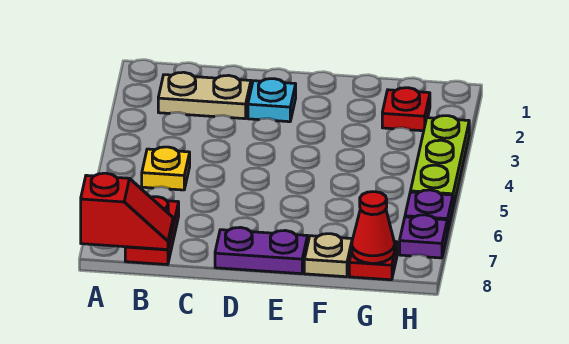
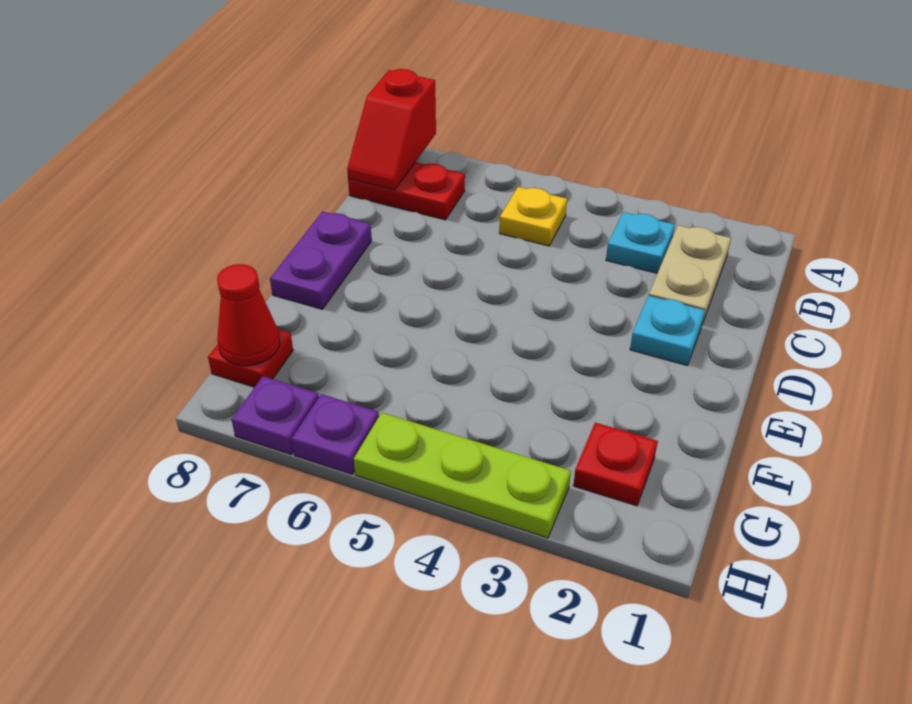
none -> cyan plate B3 level 1
tan plate F8 level 1 -> none

